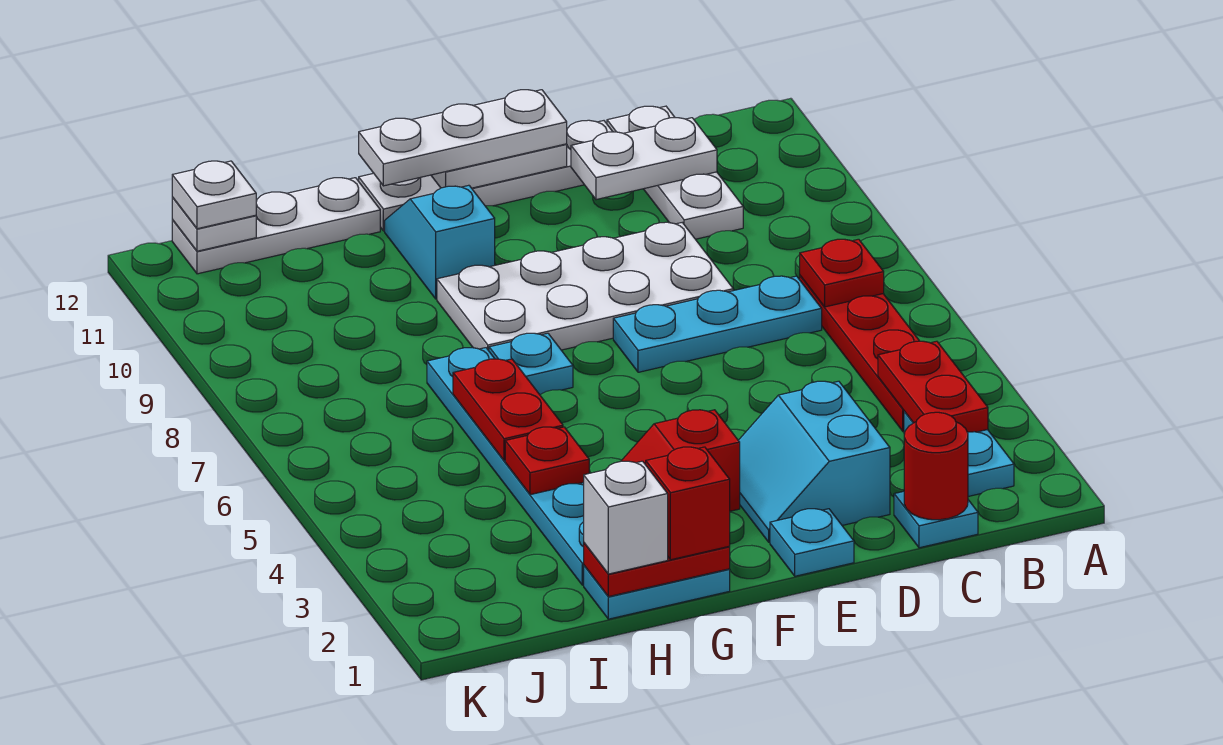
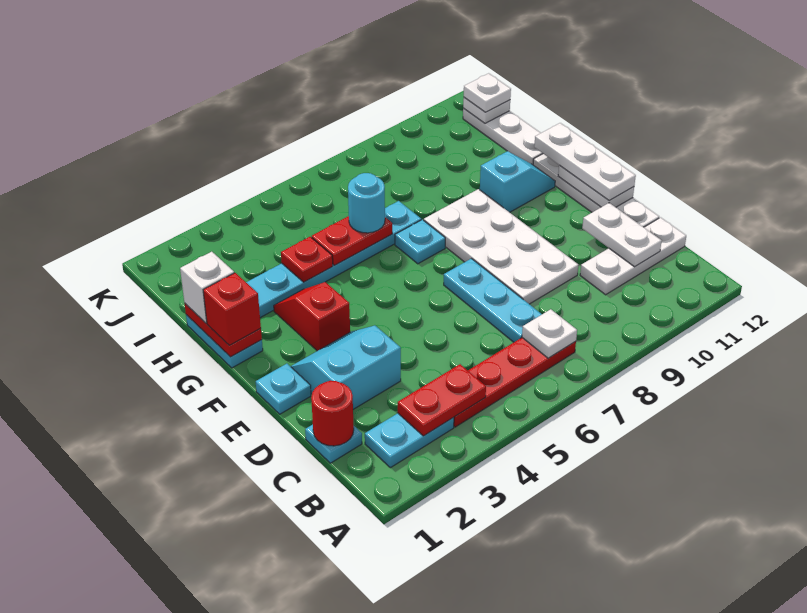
red plate B7 level 2 -> white plate B7 level 2
none -> cyan round brick H6 level 3

